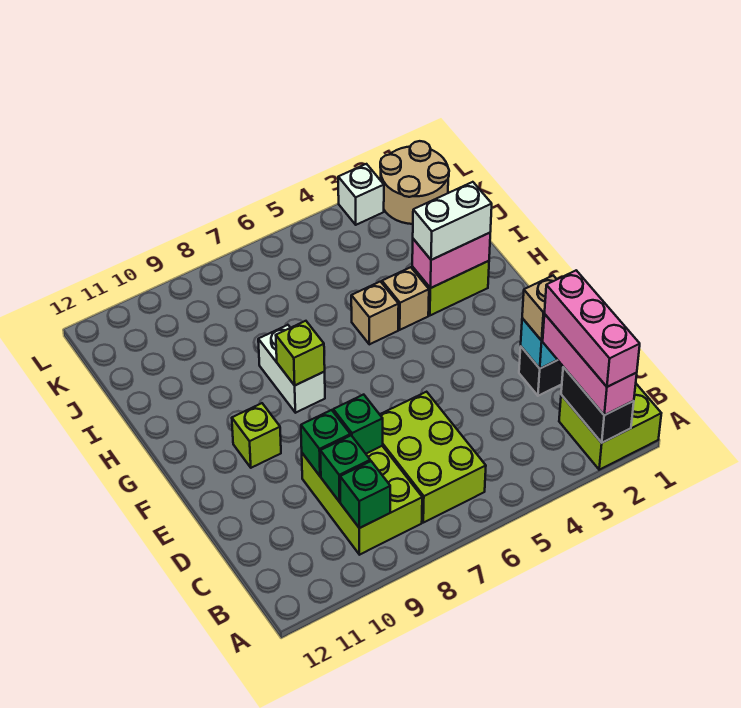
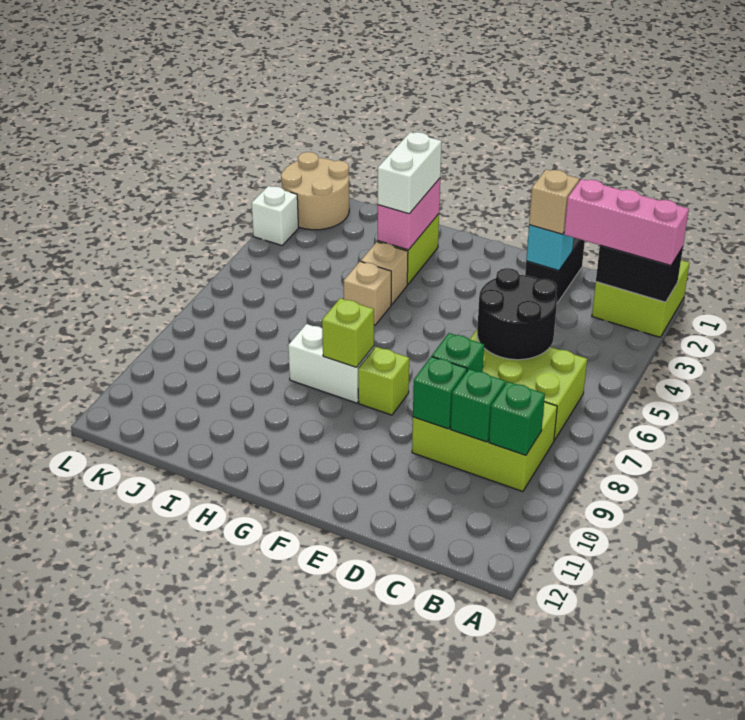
pink brick A2:C2 level 4 -> none
none -> black round brick C5:D6 level 2
lime brick F10 level 1 -> lime brick F8 level 1

